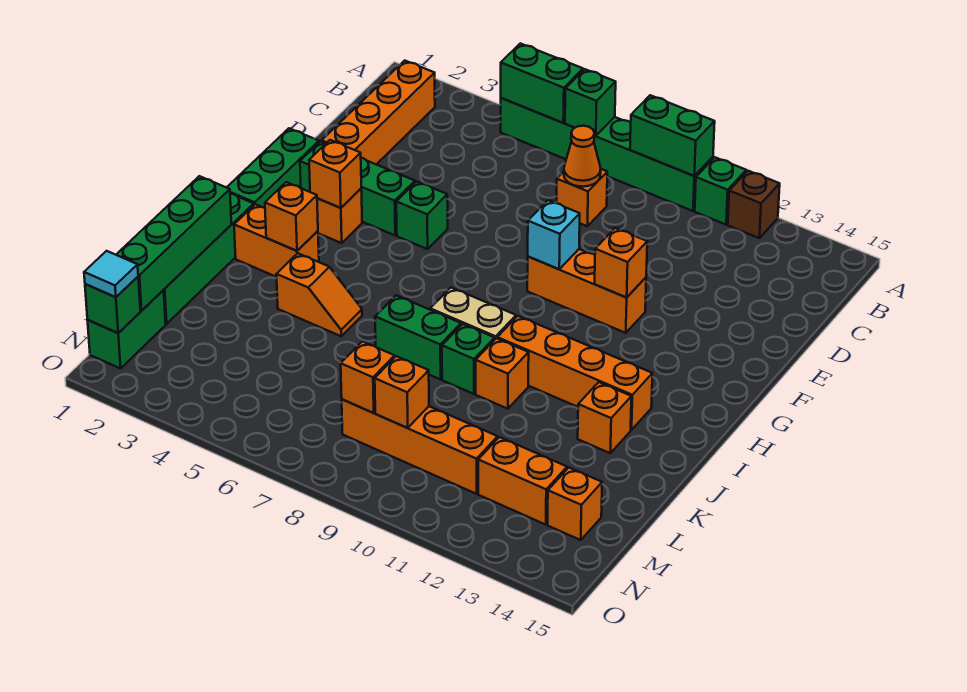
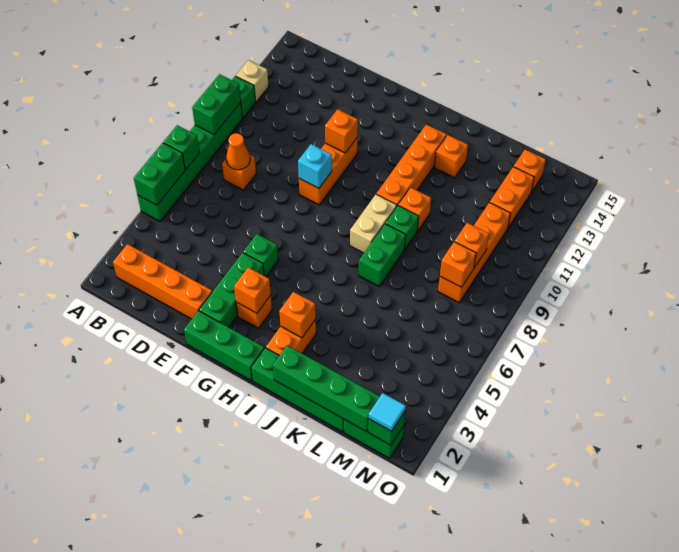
brown brick A12 level 1 -> tan brick A12 level 1
orange slope J4:J5 level 1 top 4 -> none

